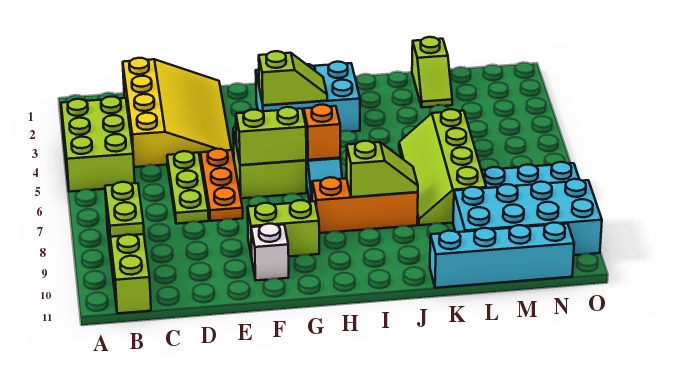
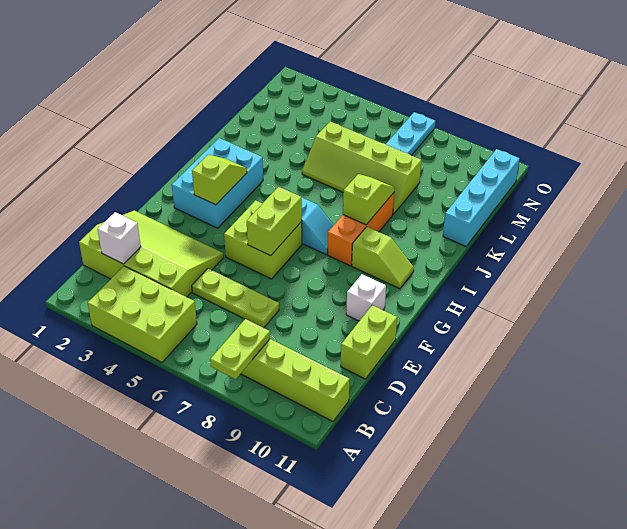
lime plate B8:B9 level 2 -> lime plate A8:B8 level 2
yellow slope C1:E4 level 1 top C -> lime slope C1:E4 level 1 top C
none -> white brick C2 level 2
orange plate E5:E7 level 1 -> none
lime brick F9:G9 level 1 -> lime brick D11:E11 level 1
orange brick H6 level 2 -> none
lime slope L1:L2 level 1 top 1 -> lime slope H9:H10 level 1 top 9
cyan brick L9:O10 level 1 -> none

